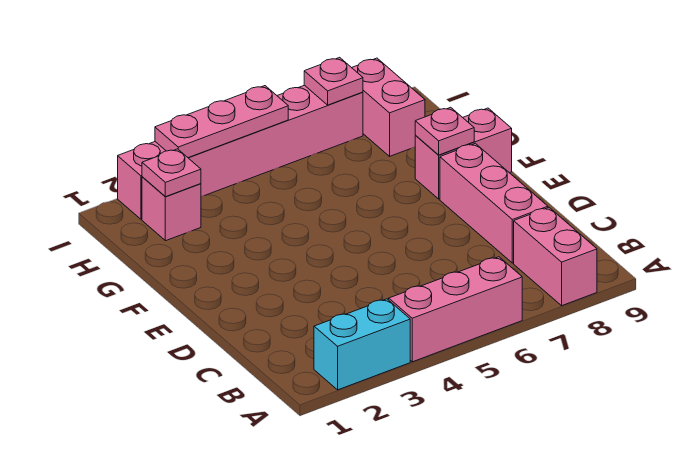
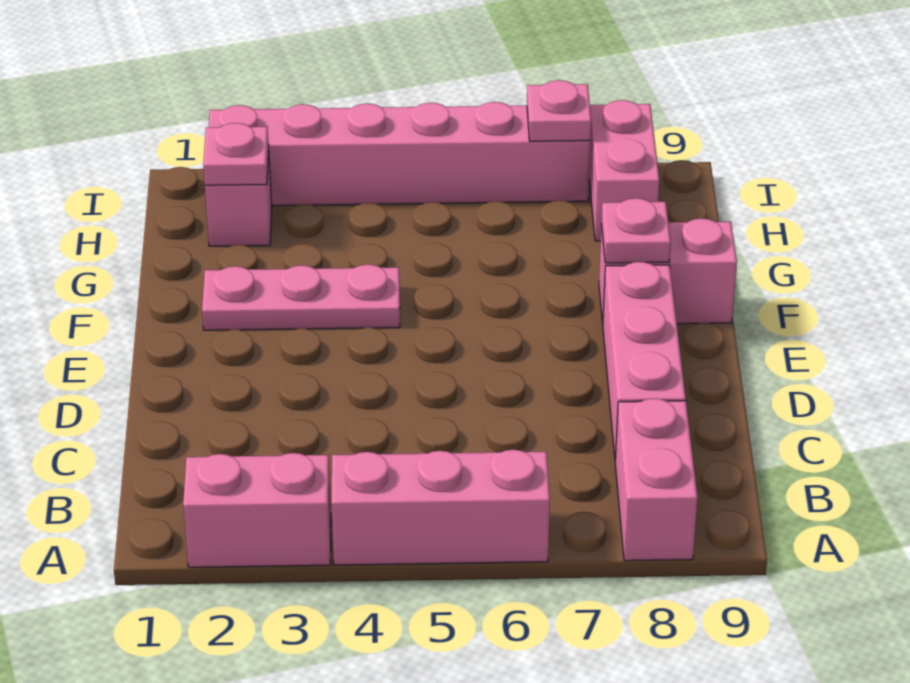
cyan brick A2:A3 level 1 -> pink brick A2:A3 level 1
pink plate I3:I5 level 2 -> pink plate F2:F4 level 1

